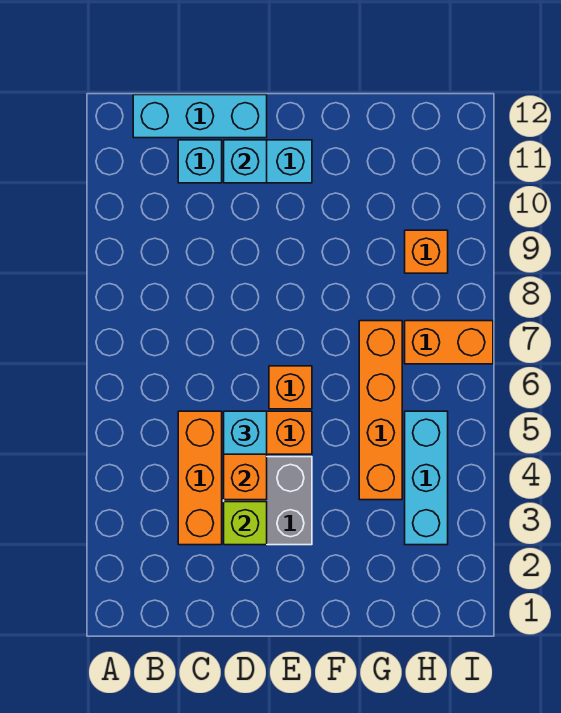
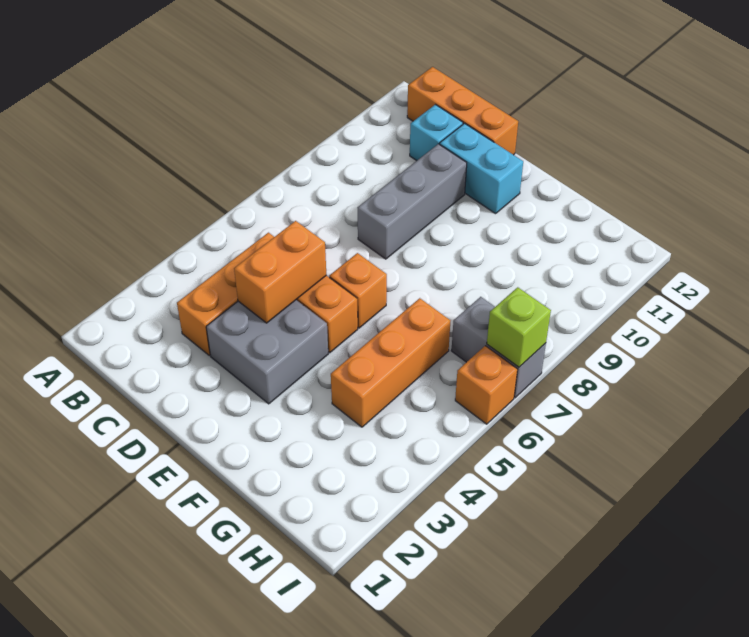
cyan brick B12:D12 level 1 -> orange brick B12:D12 level 1
lime brick D3 level 2 -> lime brick I7 level 2
cyan brick D5 level 3 -> none
none -> grey brick D8:D10 level 1
cyan brick D11 level 2 -> none
orange brick G4:G7 level 1 -> orange brick G4:G6 level 1
cyan brick H3:H5 level 1 -> none
orange brick H7:I7 level 1 -> grey brick H7:I7 level 1
orange brick H9 level 1 -> orange brick I6 level 1

